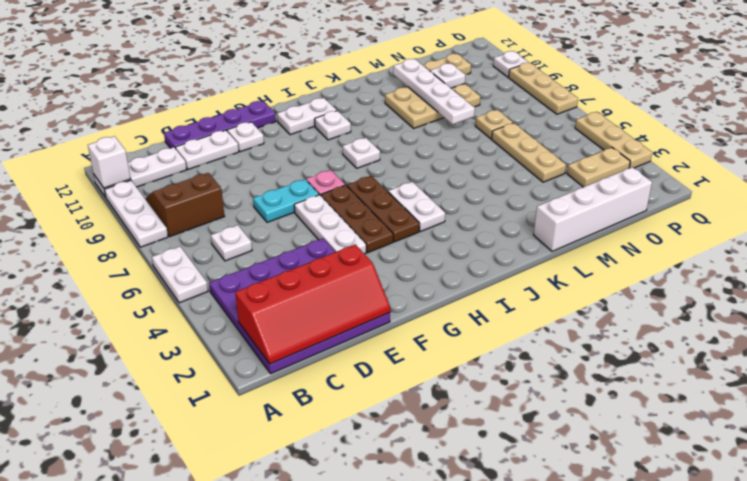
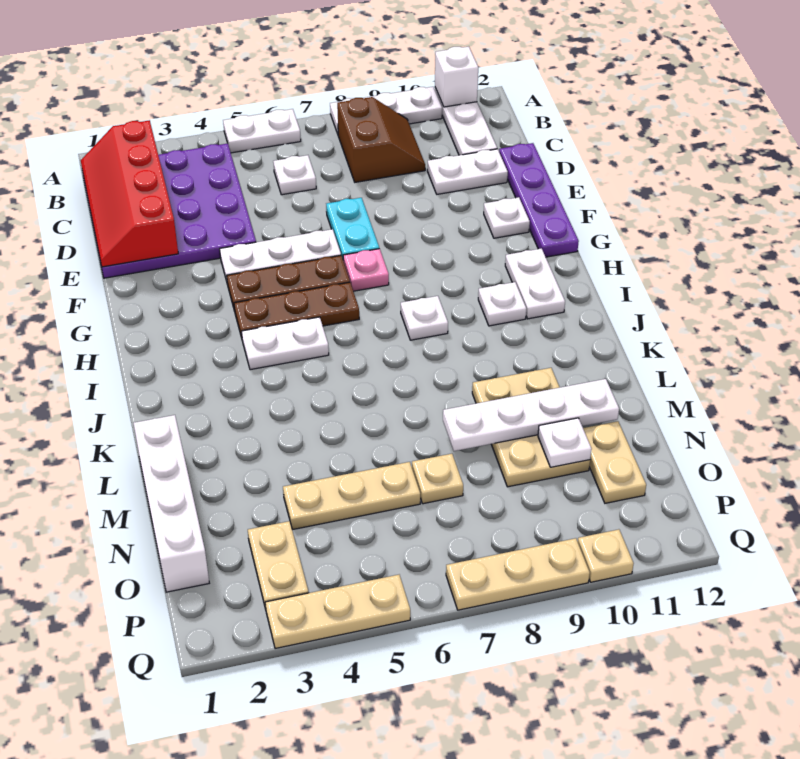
white plate D11:E11 level 1 -> white plate D10:D11 level 1
white plate Q10 level 1 -> tan plate Q10 level 1

